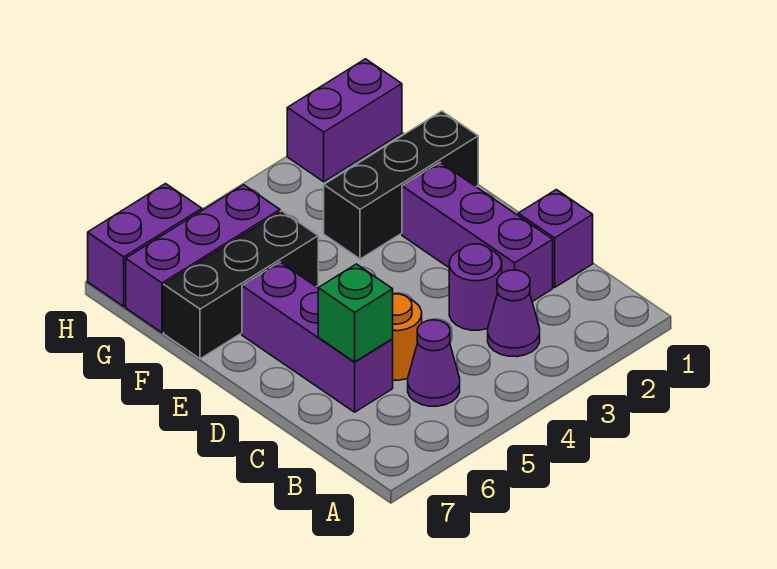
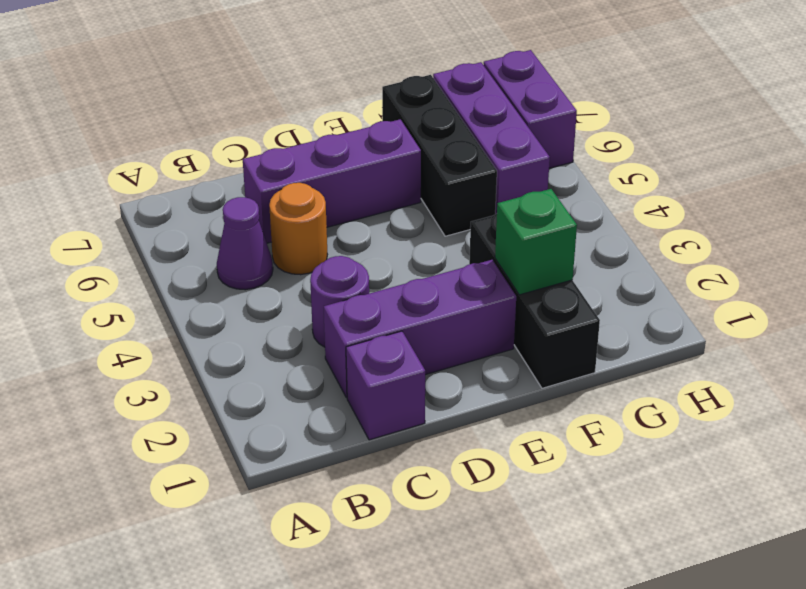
purple cone B3 level 1 -> none
green brick C6 level 2 -> green brick F2 level 2
purple brick H1:H2 level 1 -> none

